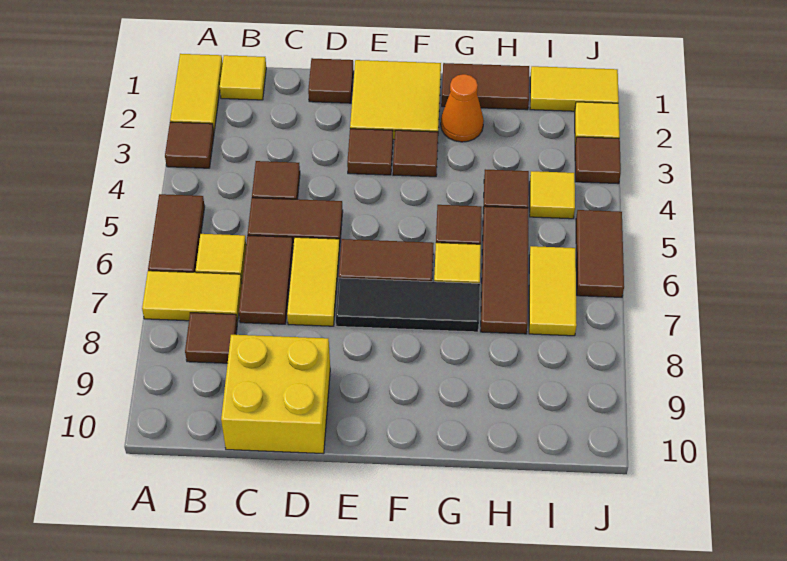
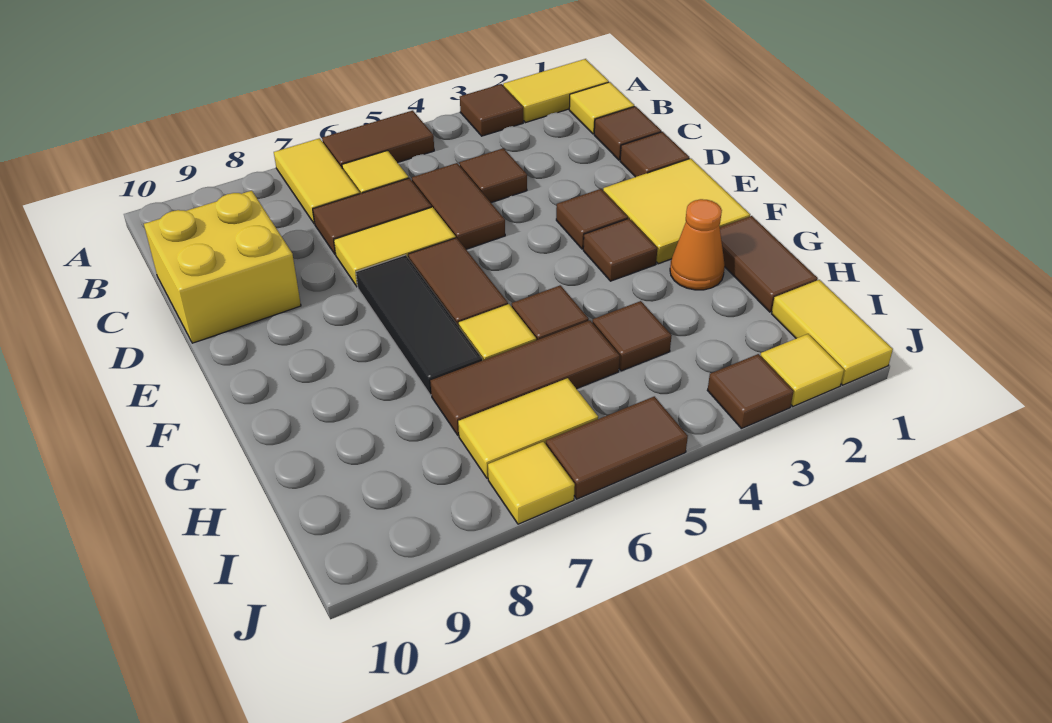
brown tile B8 level 1 -> brown tile C1 level 1
yellow tile I4 level 1 -> yellow tile J7 level 1

